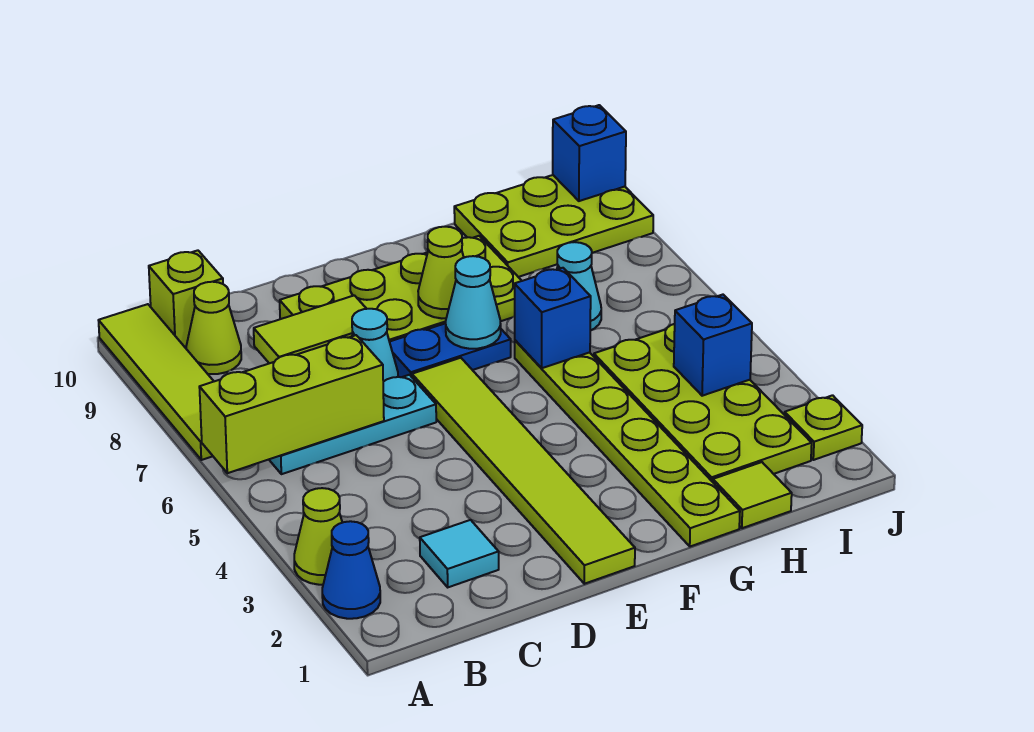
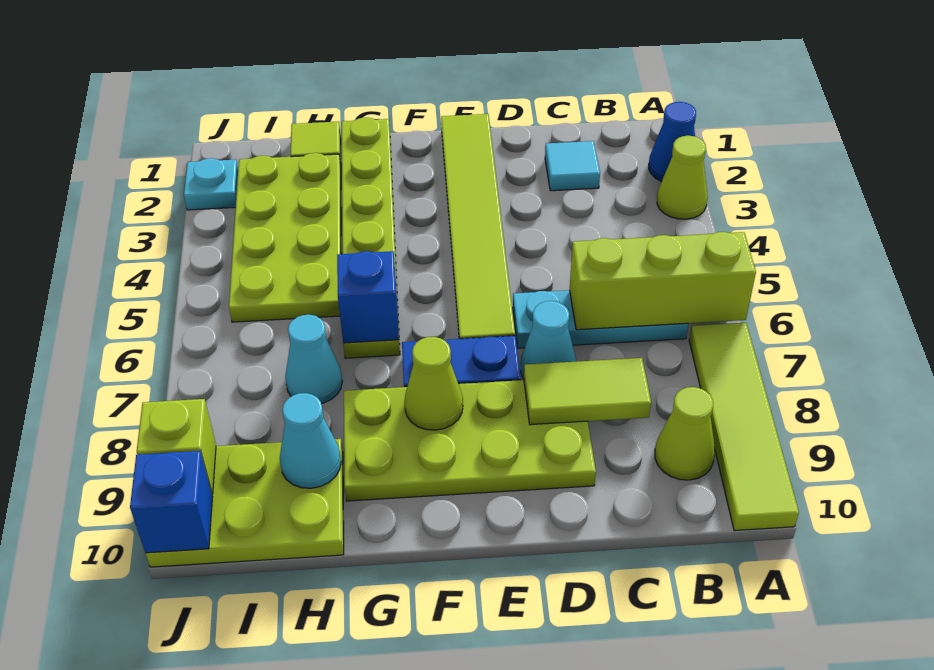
lime brick B10 level 1 -> lime brick J9 level 2
cyan cone F7 level 2 -> cyan cone H9 level 2
blue brick I4 level 2 -> none
lime plate J2 level 1 -> cyan plate J2 level 1

